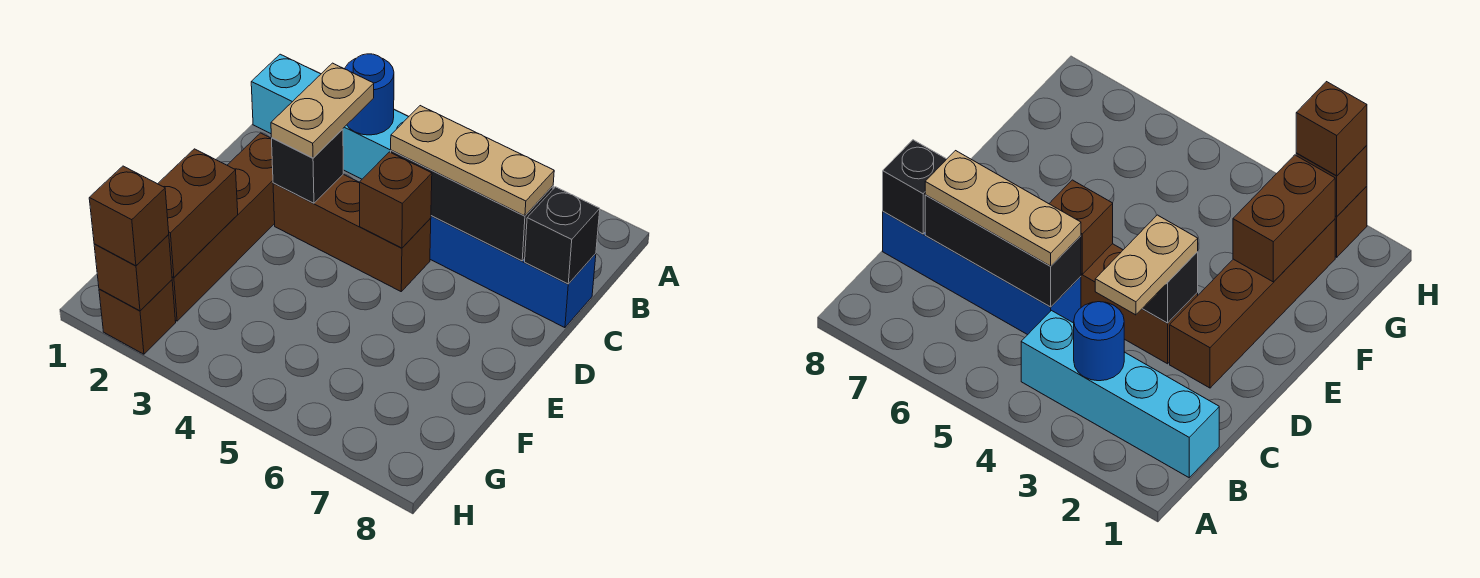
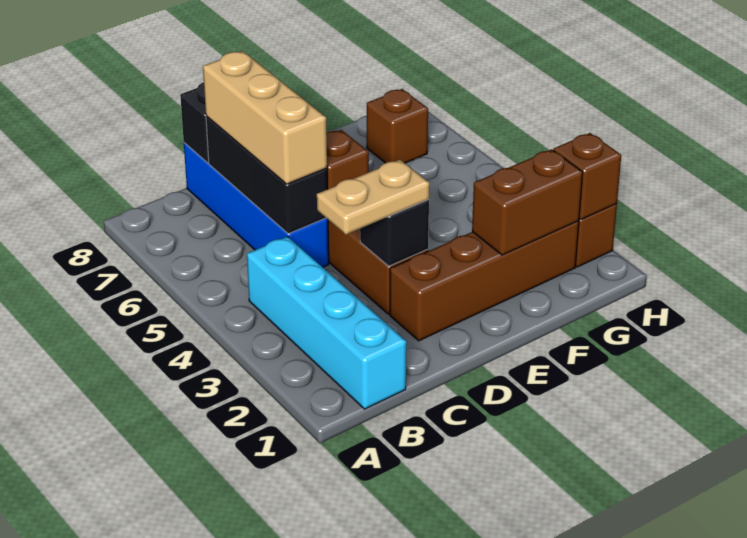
blue round brick B3 level 2 -> none
tan plate C5:C7 level 3 -> tan brick C5:C7 level 3
brown brick H2 level 3 -> brown brick G7 level 1

